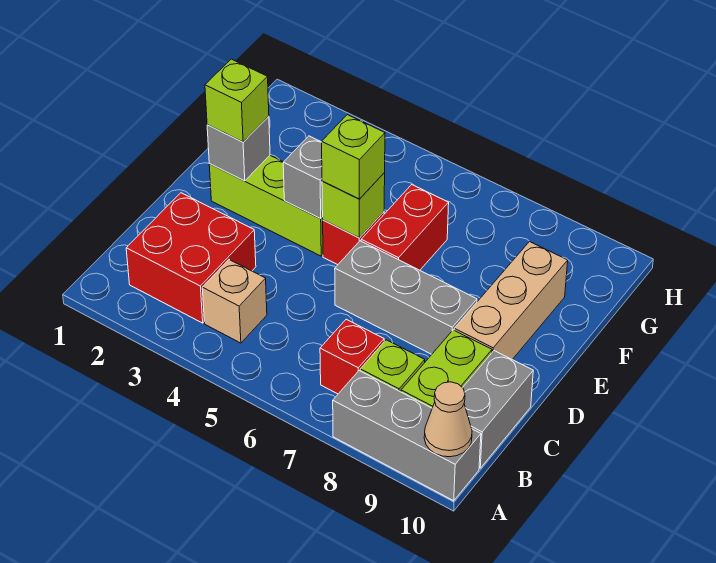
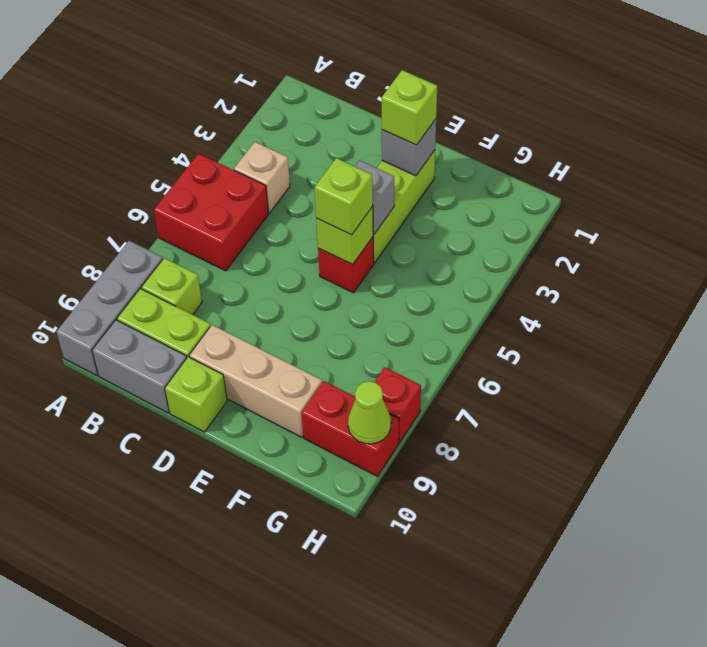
tan cone A10 level 2 -> none
red brick B2:C3 level 1 -> red brick A5:B6 level 1
red brick B7 level 1 -> red brick H8 level 1
grey brick D6:D8 level 1 -> none
none -> lime brick D10 level 1
red brick E6:F6 level 1 -> red brick G9:H9 level 1
none -> lime cone H9 level 2

